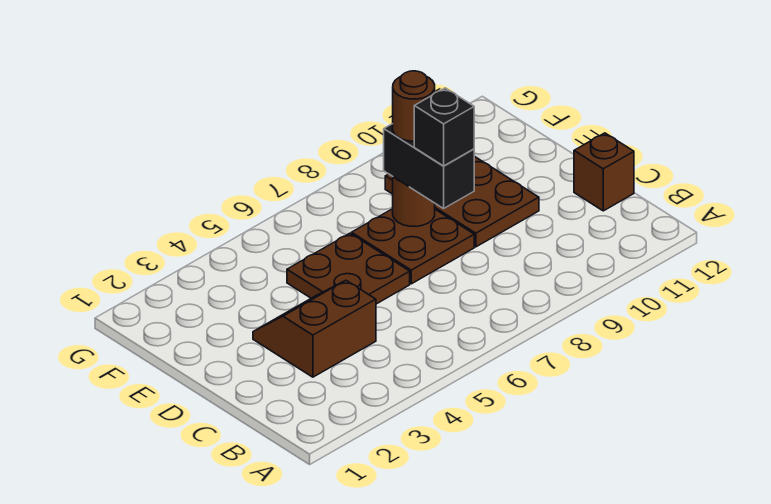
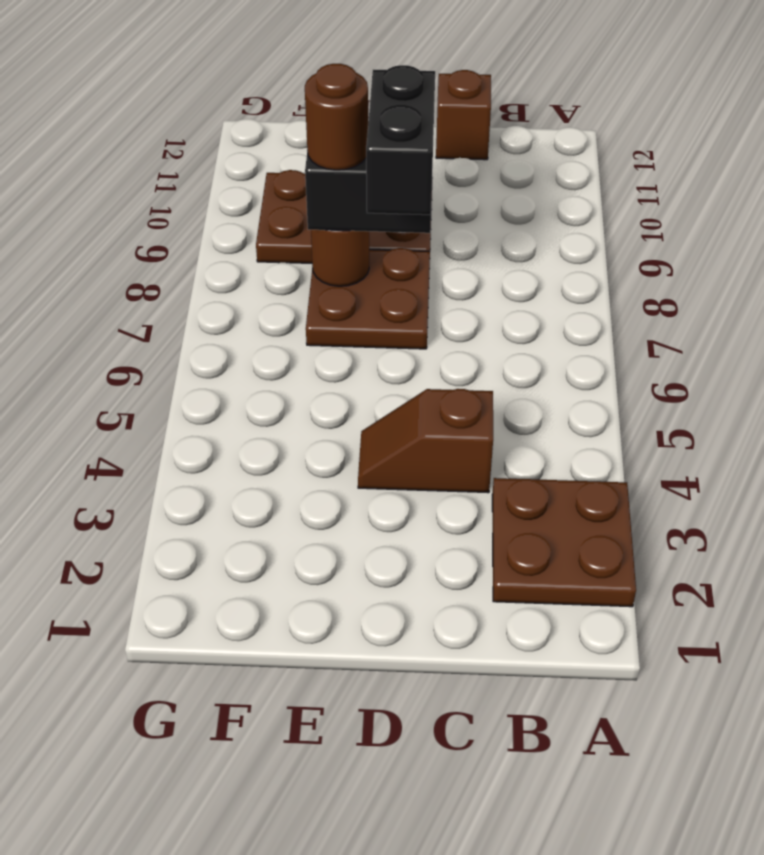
brown slope C3:D4 level 1 top C -> brown slope C4:D4 level 1 top C
brown plate D5:E6 level 1 -> brown plate A2:B3 level 1
black brick D8 level 4 -> black brick D7:D8 level 4

